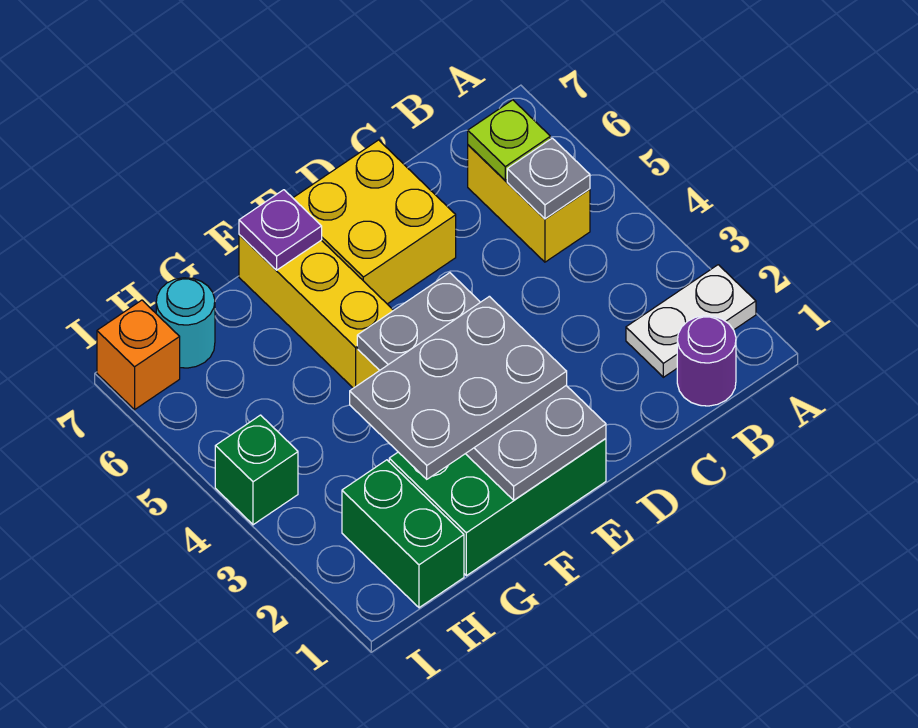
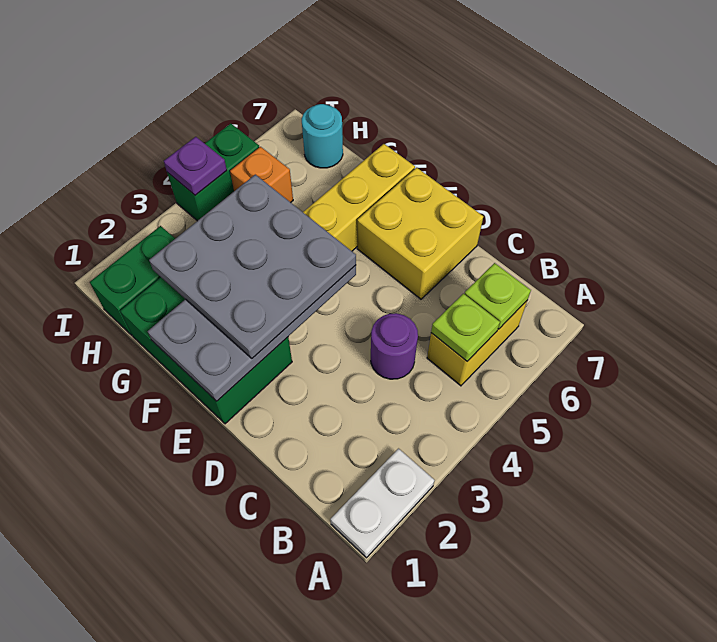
white plate A2:B2 level 1 -> white plate A1:A2 level 1
purple round brick B1 level 1 -> purple round brick C4 level 1
grey plate B5 level 2 -> lime plate B5 level 2
grey plate E2:G3 level 3 -> grey plate E2:G4 level 3
purple plate F7 level 2 -> purple plate I4 level 2
green brick I4 level 1 -> green brick I4:I5 level 1
orange brick I7 level 1 -> orange brick H5 level 1

